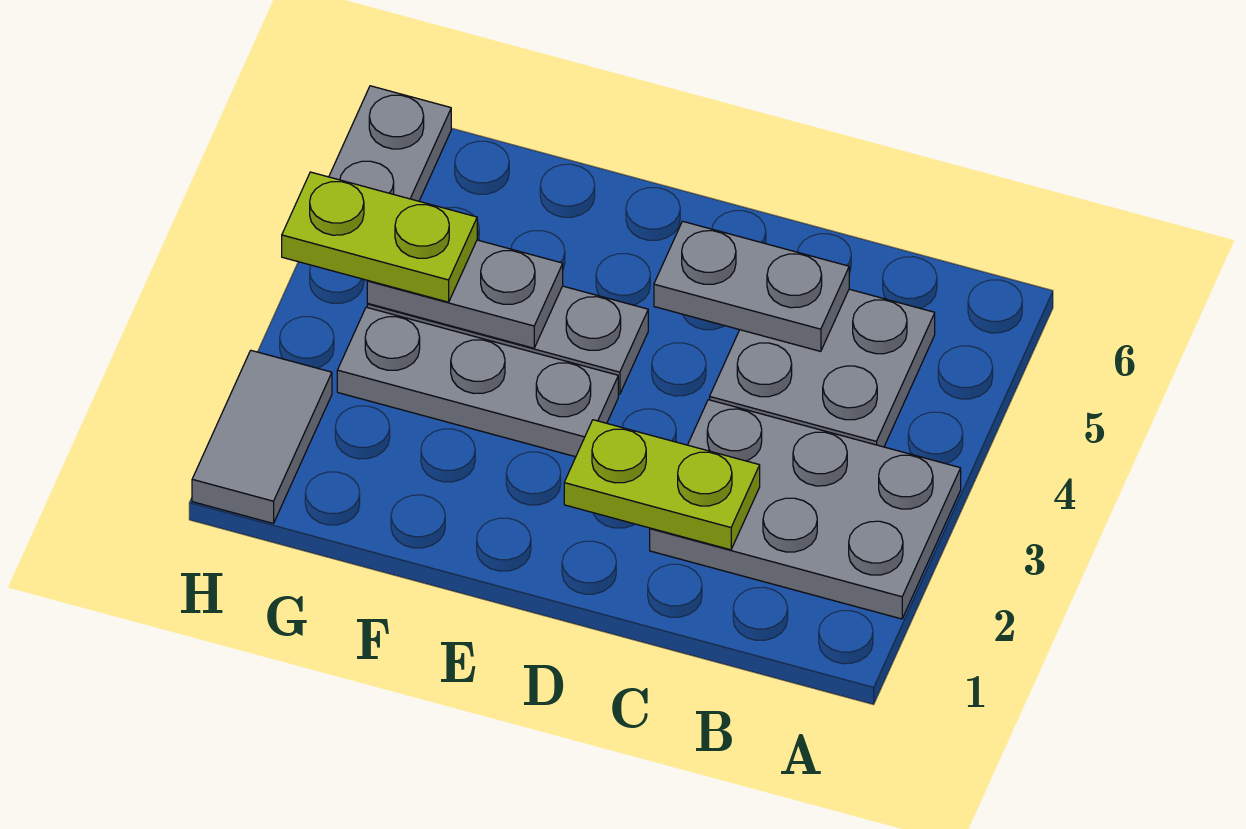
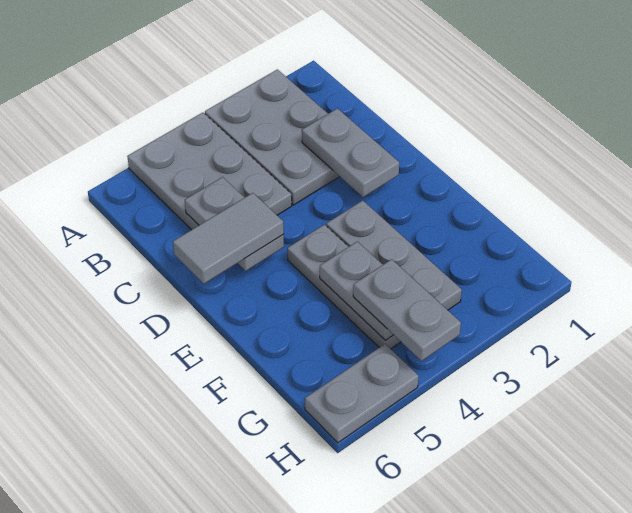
grey plate B4:C5 level 1 -> grey plate A4:C5 level 1
lime plate C2:D2 level 2 -> grey plate C2:D2 level 2
lime plate G4:H4 level 3 -> grey plate G4:H4 level 3
grey tile H1:H2 level 1 -> grey tile D5:D6 level 3

